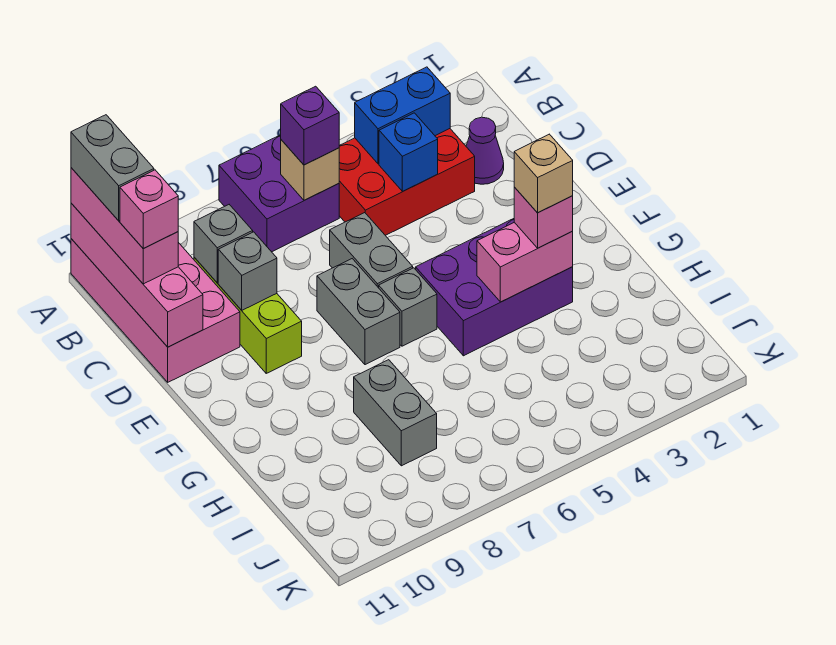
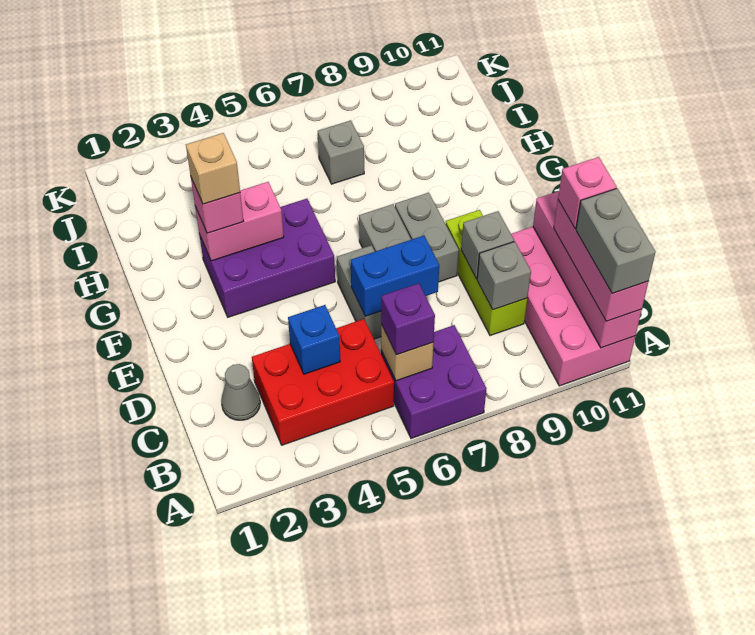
blue brick B3:B4 level 2 -> blue brick D6:D7 level 2
purple cone C2 level 1 -> grey cone C2 level 1
grey brick F6 level 1 -> grey brick I7 level 1
grey brick H8:I8 level 1 -> grey brick E8:F8 level 1

